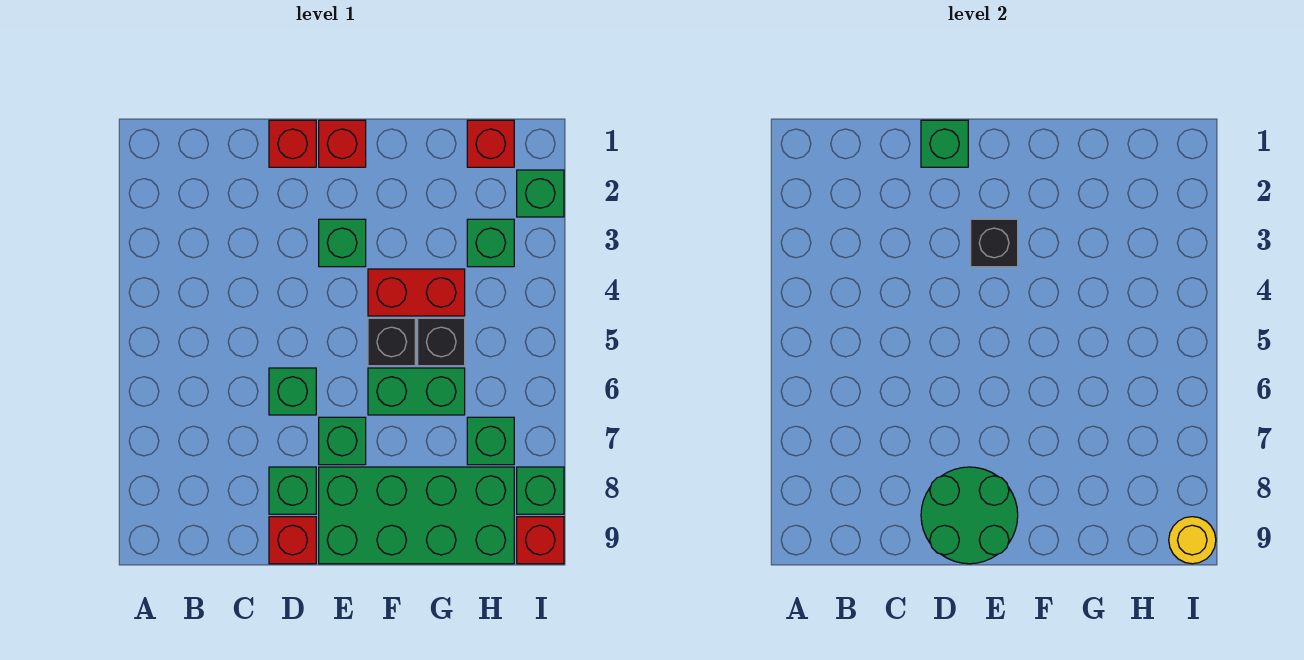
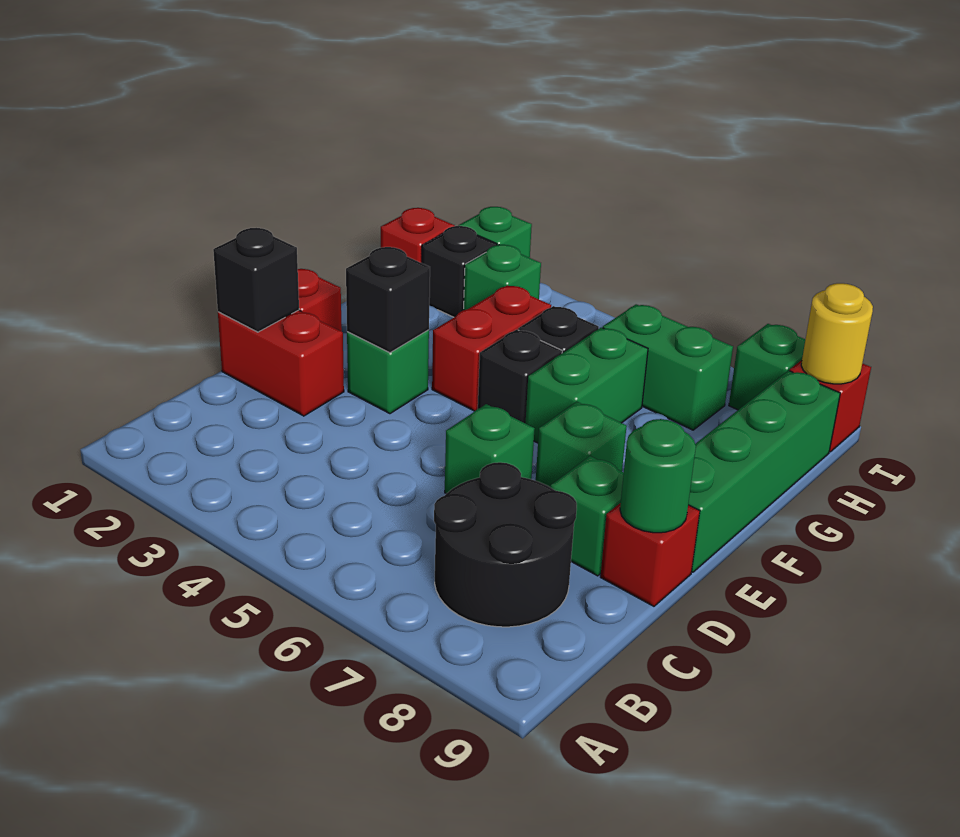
none -> black round brick B7:C8 level 1
red brick D1 level 1 -> red brick D1:D2 level 1
green brick D1 level 2 -> black brick D1 level 2
green round brick D8:E9 level 2 -> green round brick D9 level 2
green brick E8:H9 level 1 -> green brick E9:H9 level 1
none -> black brick H2 level 1
green brick H7 level 1 -> green brick H6:H7 level 1

